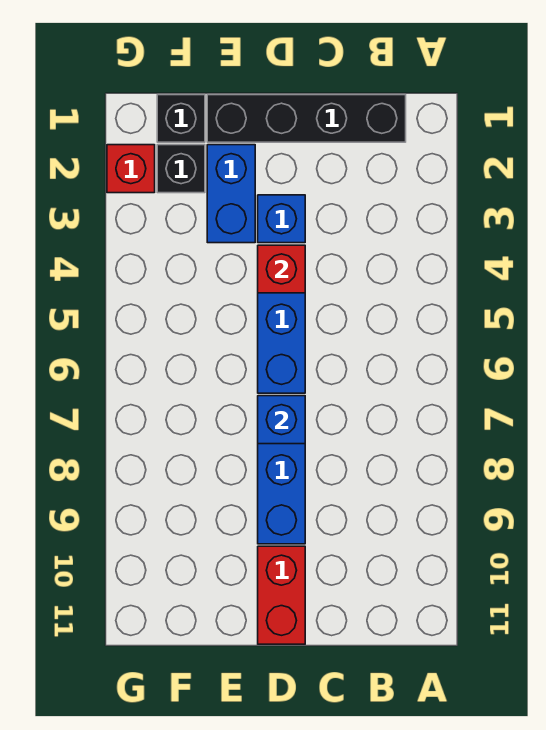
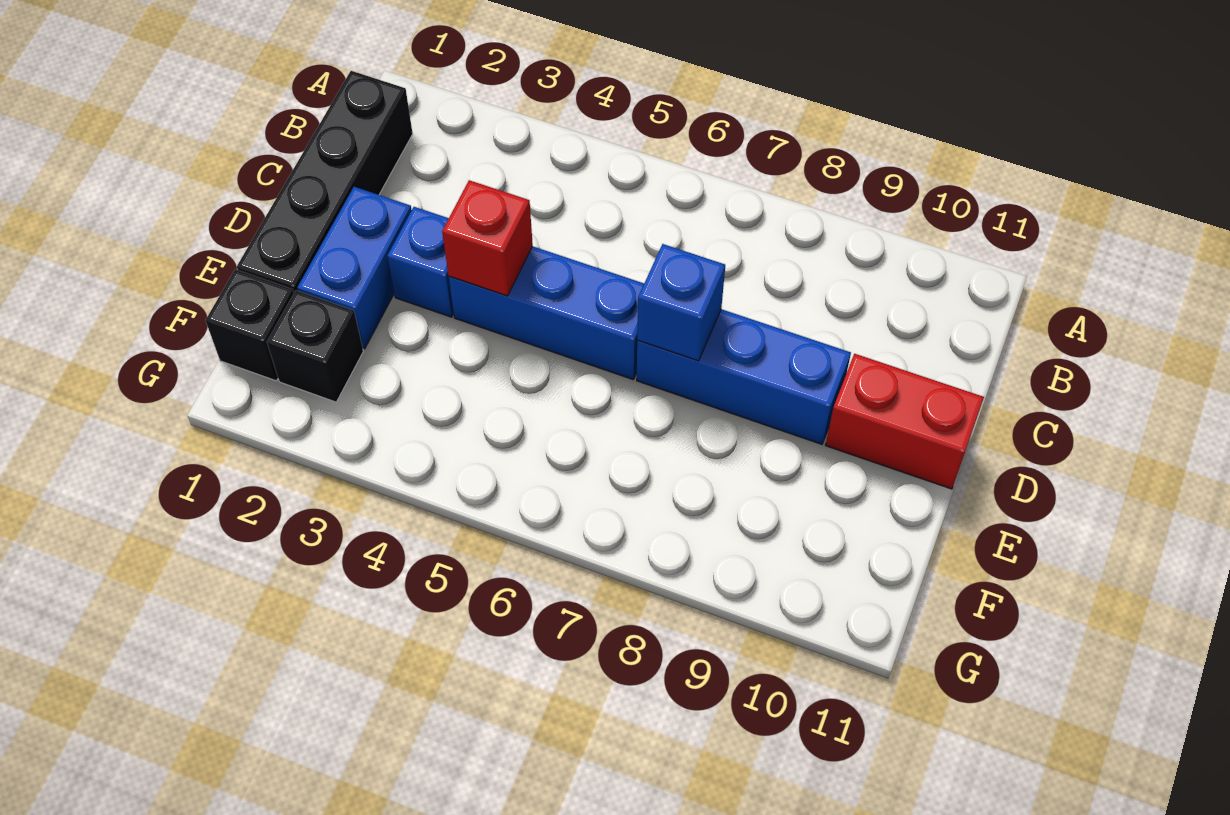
blue brick E2:E3 level 1 -> blue brick D2:E2 level 1
red brick G2 level 1 -> none

